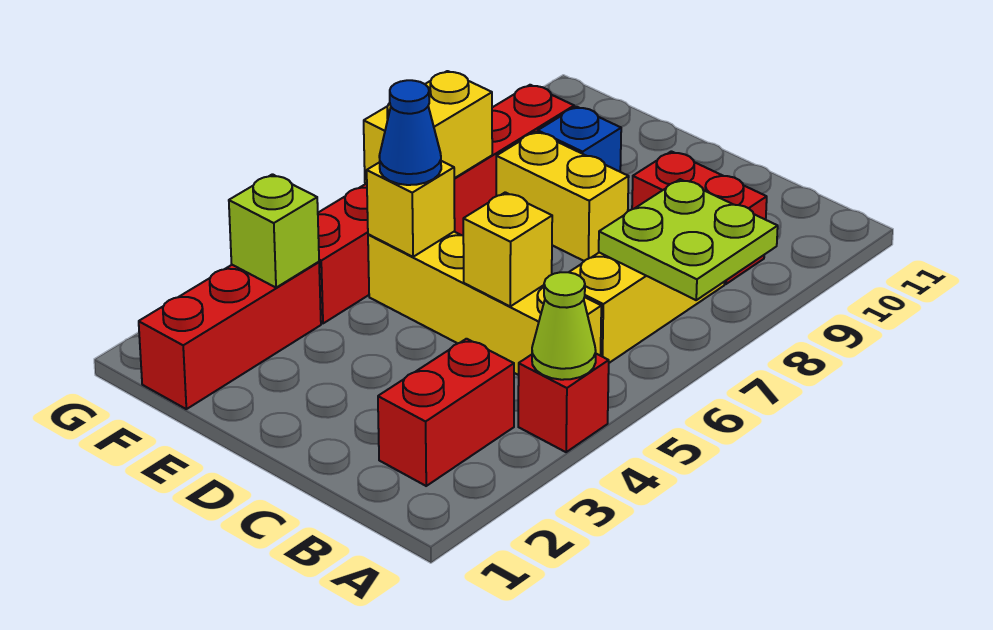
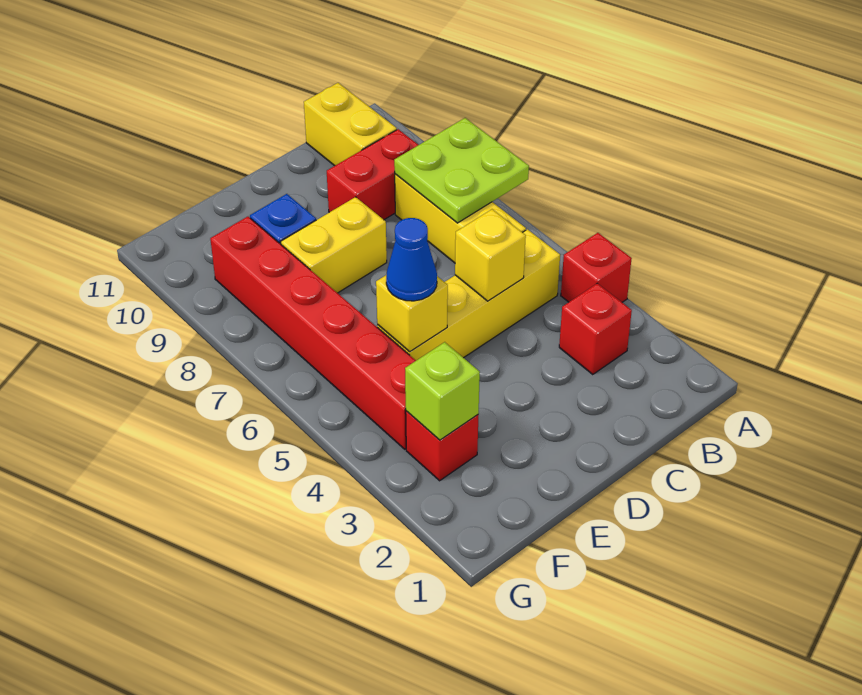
lime cone A4 level 2 -> none
red brick B2:B3 level 1 -> red brick B3 level 1
red brick F1:F3 level 1 -> red brick F3 level 1
yellow brick F6:F7 level 2 -> yellow brick B10:B11 level 1

